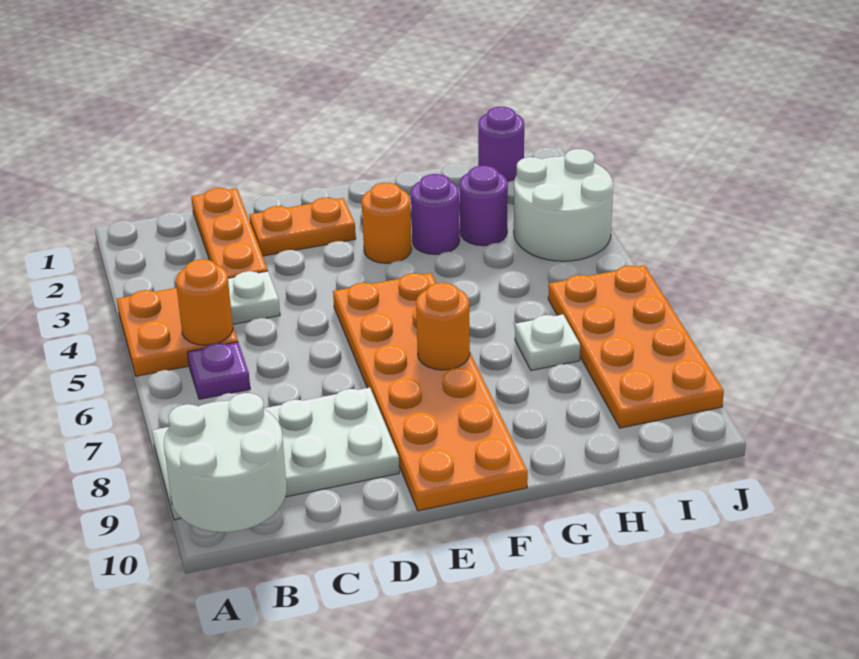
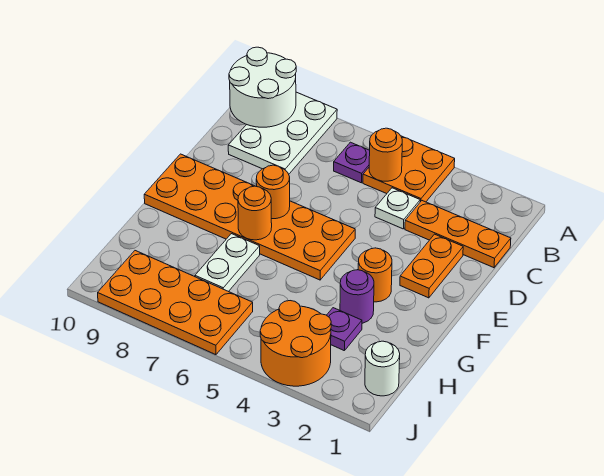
white plate A8:D9 level 1 -> white plate A8:C9 level 1
none -> orange round brick E7 level 2
purple round brick H3 level 1 -> purple plate H3 level 1
white plate H7 level 1 -> white plate G7:H7 level 1
purple round brick I1 level 1 -> white round brick I1 level 1
white round brick I3:J4 level 1 -> orange round brick I3:J4 level 1

